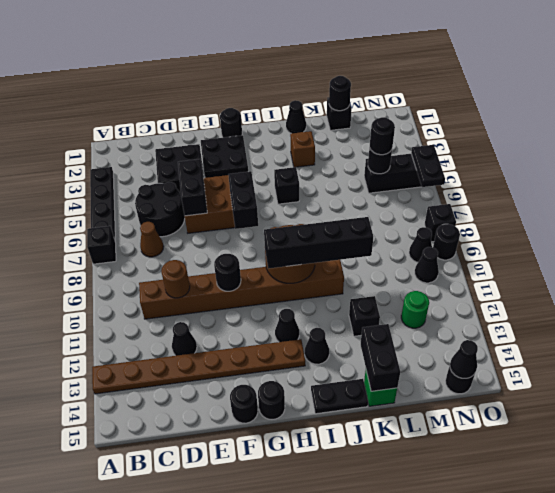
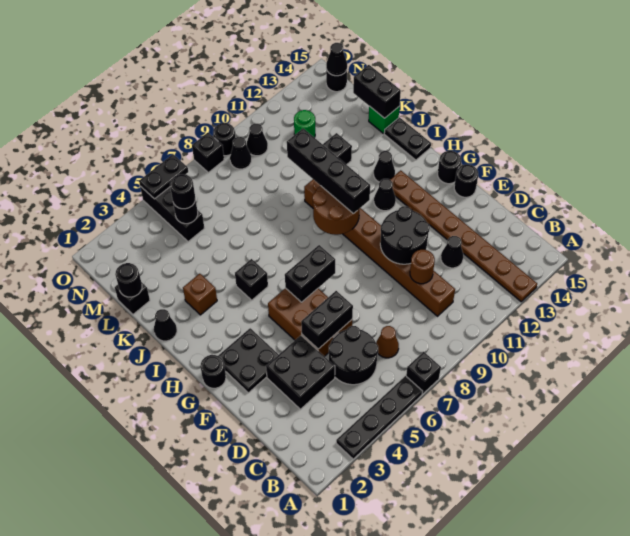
black round brick F10 level 2 -> black round brick E10:F11 level 2
black brick K14:K15 level 2 -> black brick K15:L15 level 2

